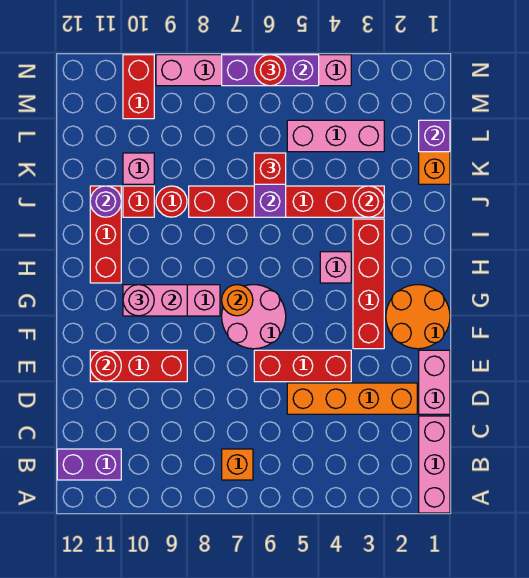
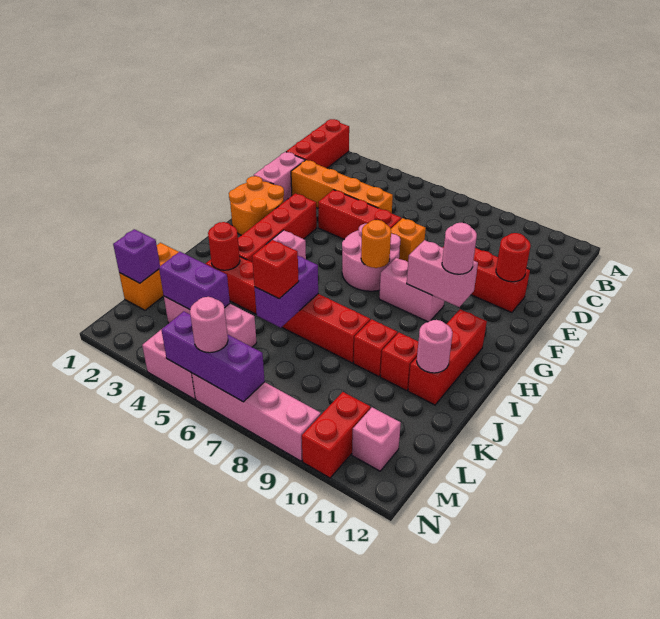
pink brick A1:C1 level 1 -> red brick A1:C1 level 1
orange brick B7 level 1 -> orange brick E7 level 1
purple brick B11:B12 level 1 -> purple brick L3:L4 level 2
red round brick J9 level 1 -> red brick J9 level 1
purple round brick J11 level 2 -> pink round brick J11 level 2
pink brick K10 level 1 -> pink brick M11 level 1
red round brick N6 level 3 -> pink round brick N6 level 3

